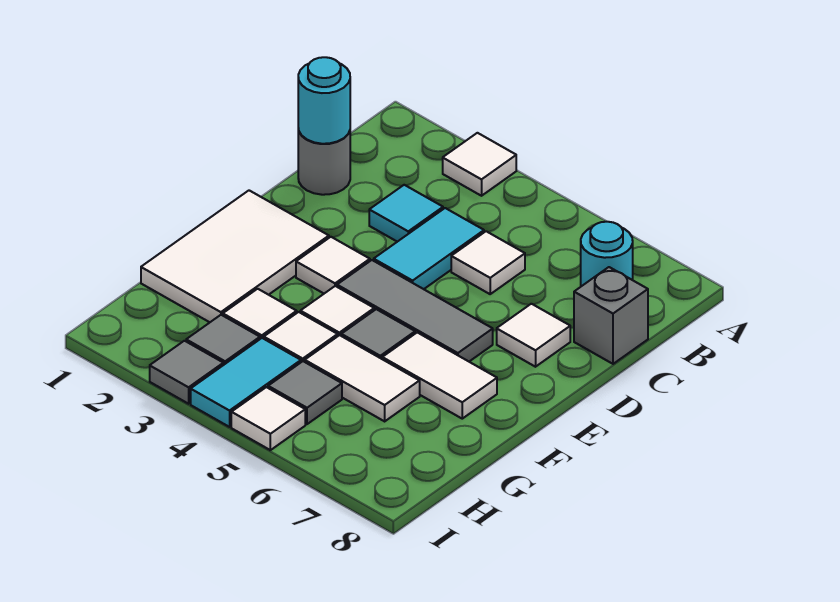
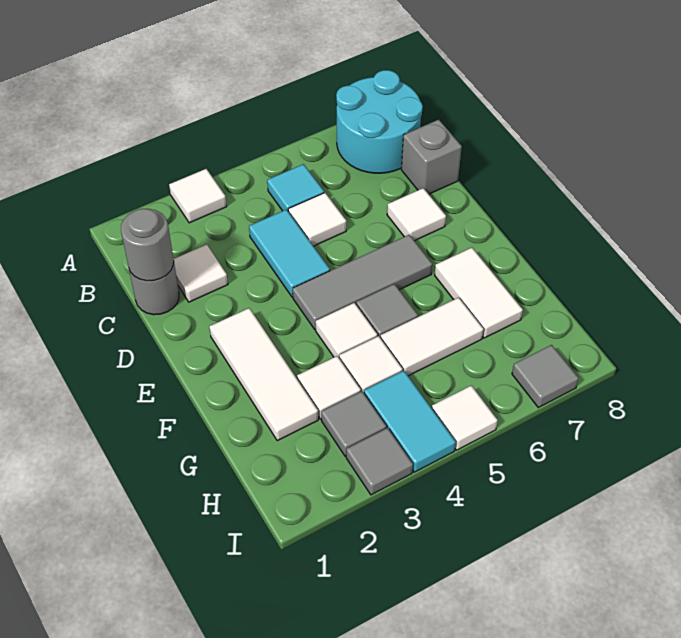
cyan round brick B7 level 1 -> cyan round brick A7:B8 level 1
cyan round brick C1 level 2 -> grey round brick C1 level 2
cyan tile C3 level 1 -> cyan tile B5 level 1
white tile E1:G2 level 1 -> white tile E2:G2 level 1
white tile E3 level 1 -> white tile C2 level 1
white tile F6:F7 level 1 -> white tile F7:G7 level 1
grey tile H5 level 1 -> grey tile I7 level 1

